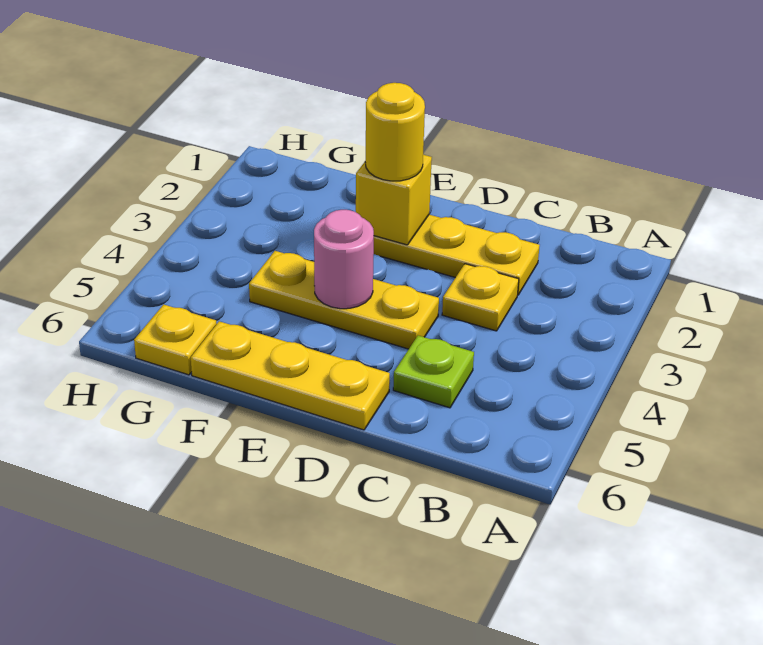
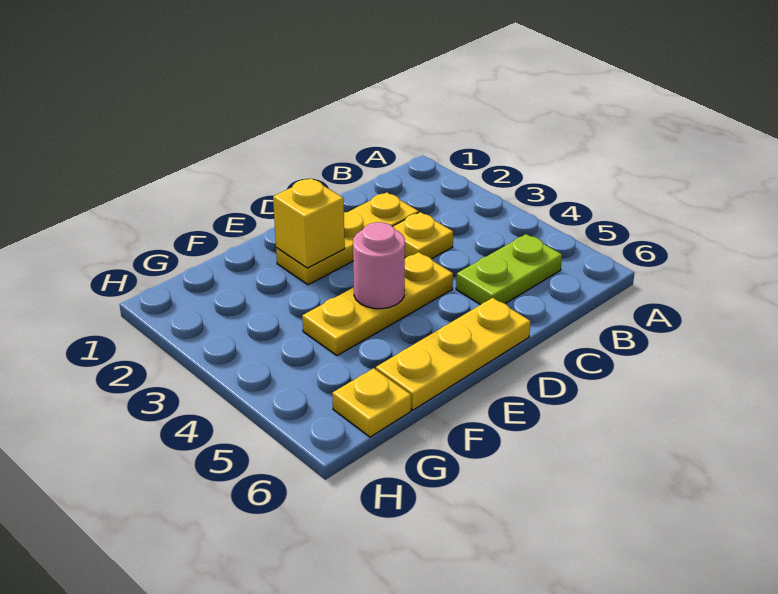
lime plate C5 level 1 -> lime plate B5:C5 level 1
yellow round brick E2 level 3 -> none

